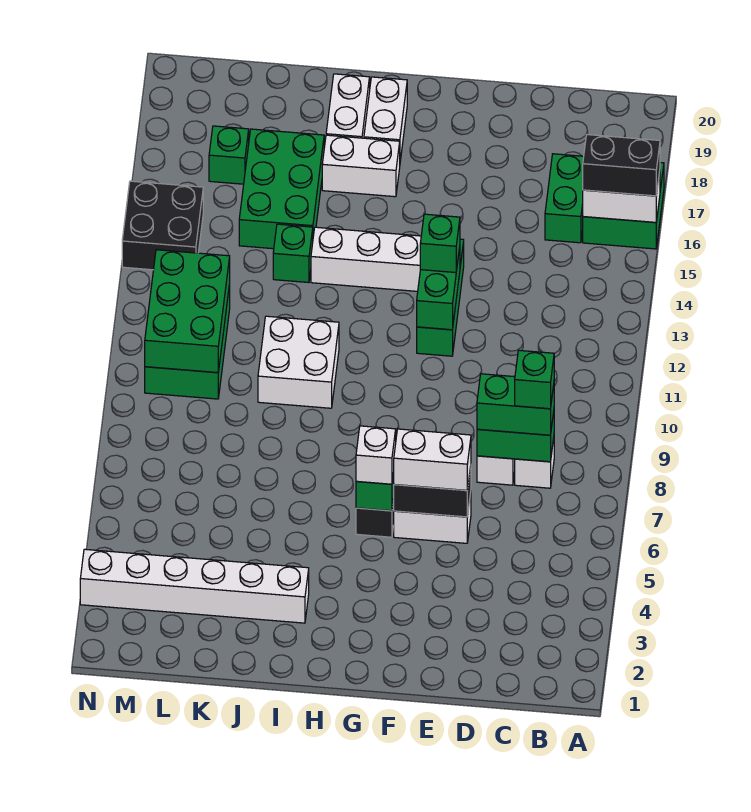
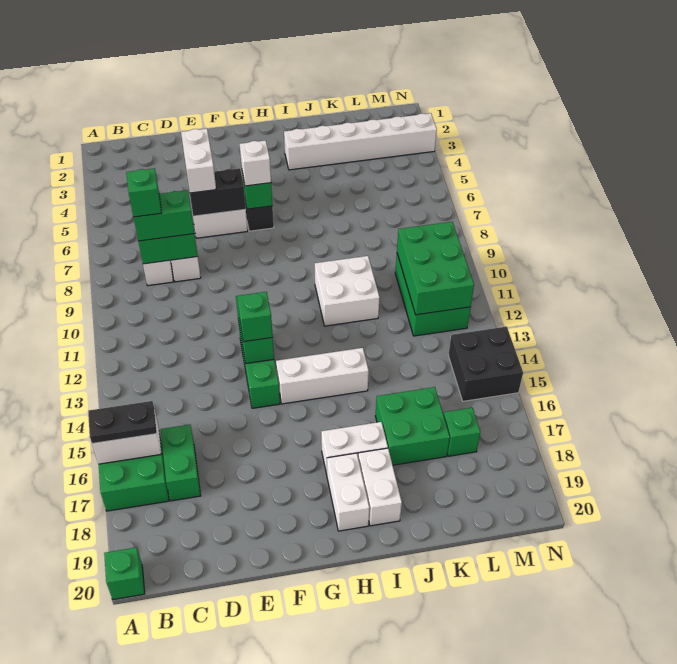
black brick A16:B16 level 3 -> black plate A16:B16 level 3
white brick E6:F6 level 3 -> white brick E5:E6 level 3
green brick J14 level 1 -> green brick A20 level 1
green brick J15:K17 level 1 -> green brick J16:K17 level 1

